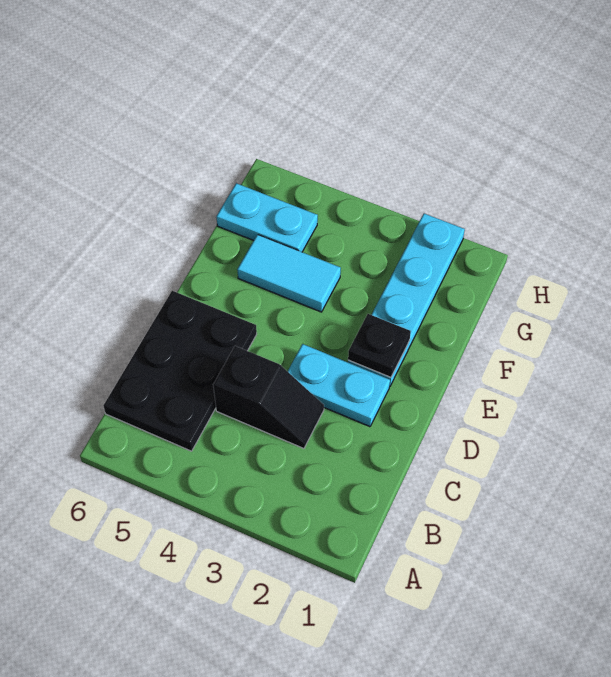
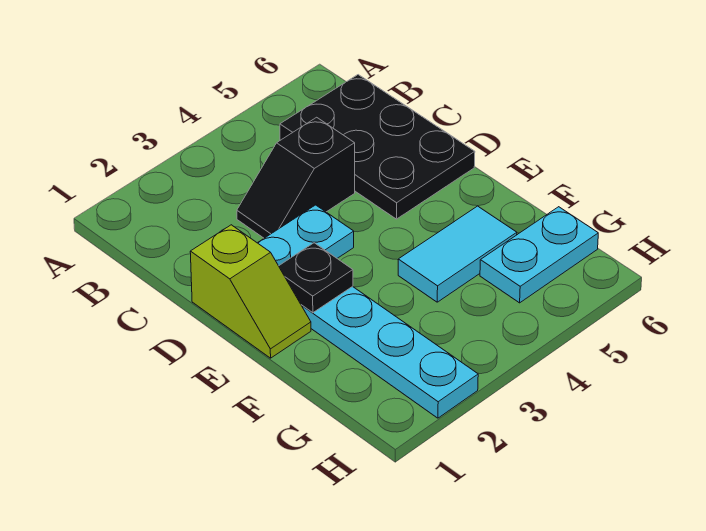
none -> lime slope D1:E1 level 1 top D

